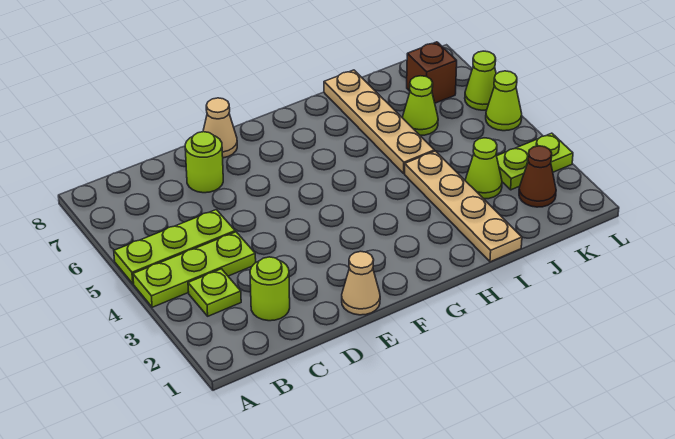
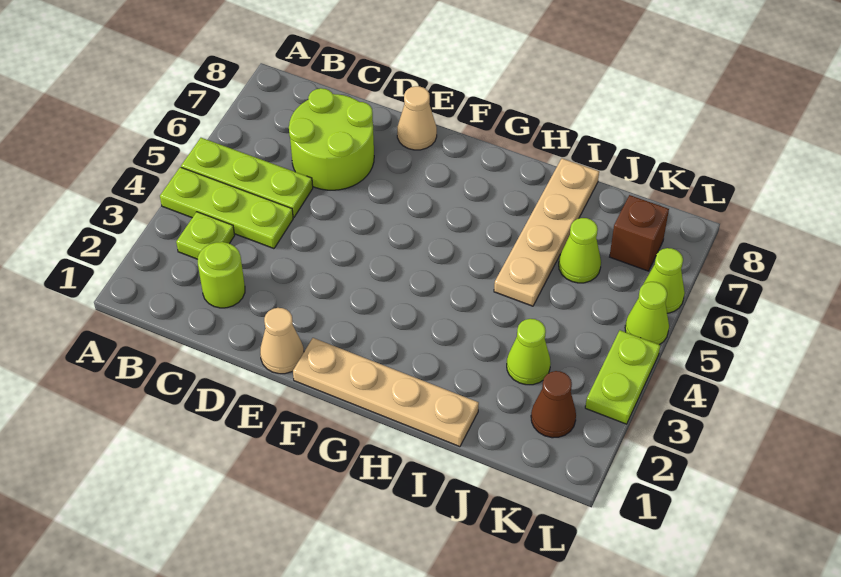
lime round brick D7 level 1 -> lime round brick C6:D7 level 1
tan plate I1:I4 level 1 -> tan plate F1:I1 level 1
lime plate K3:L3 level 1 -> lime plate L3:L4 level 1

